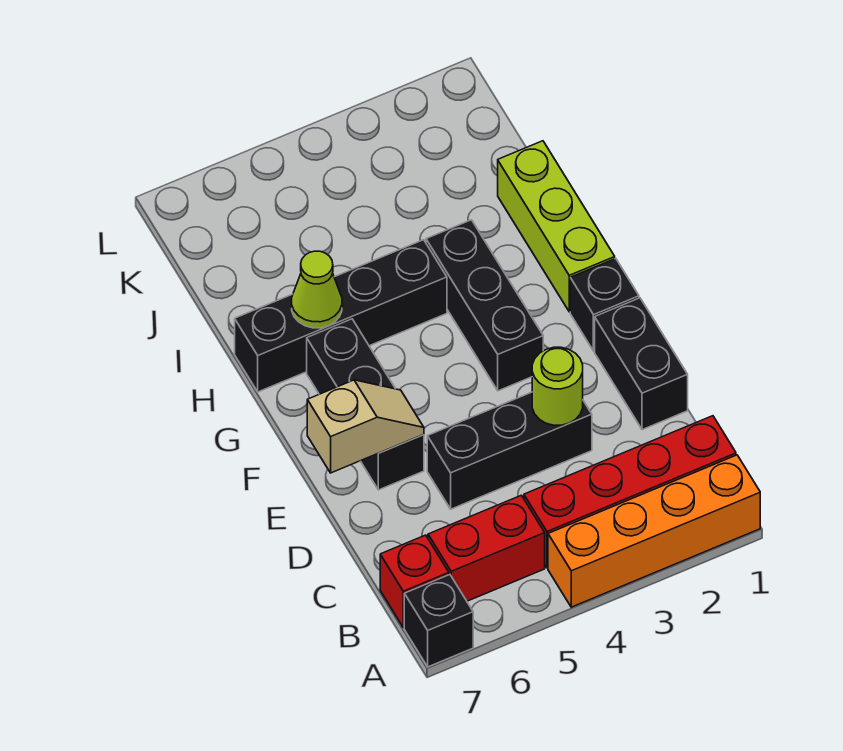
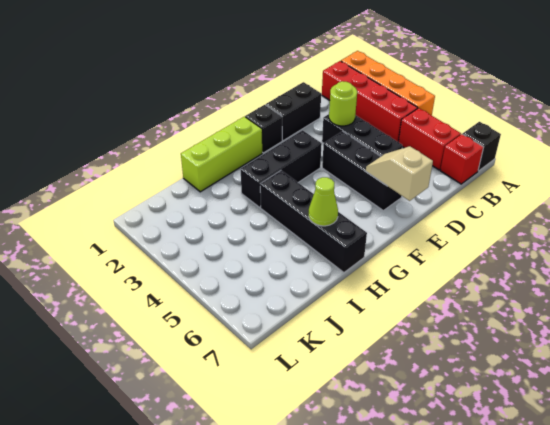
black brick E6:G6 level 1 -> black brick E4:E6 level 1

